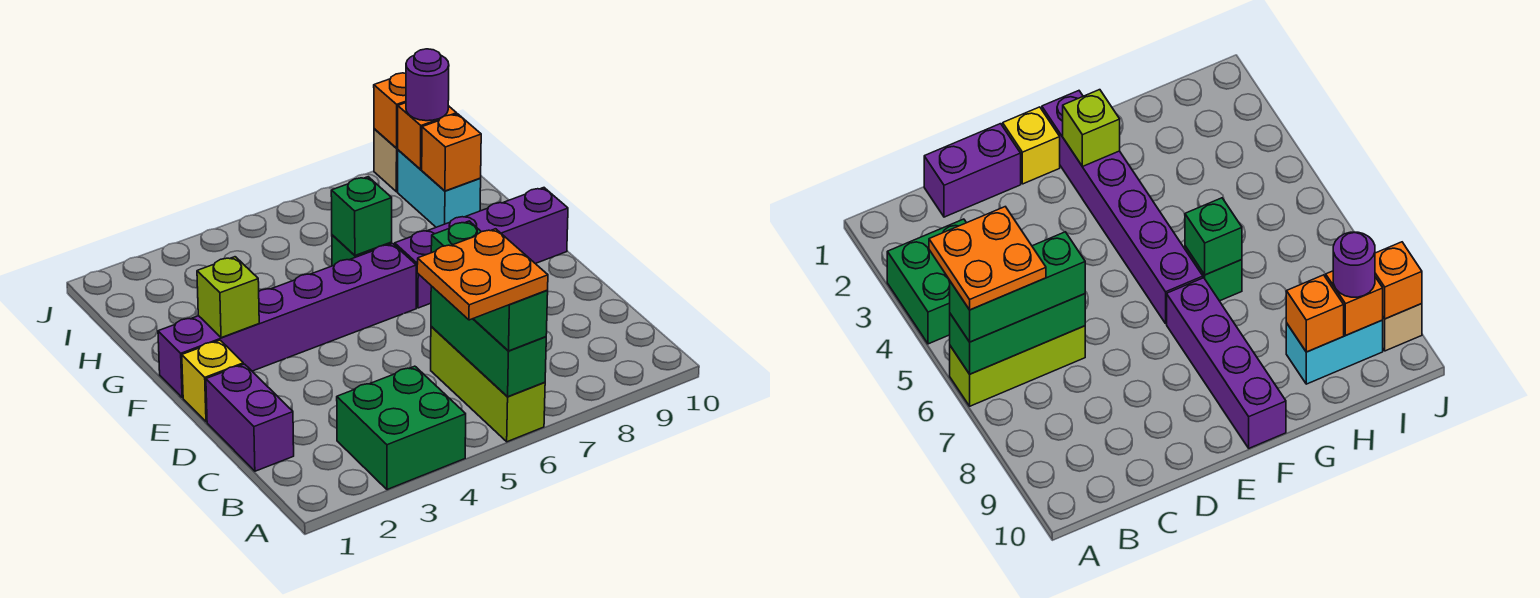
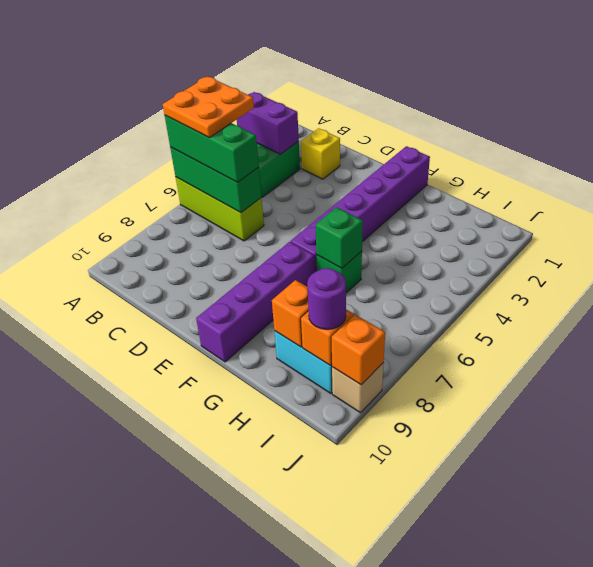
purple brick C1:D1 level 1 -> purple brick A3:B3 level 2
yellow brick E1 level 1 -> yellow brick C2 level 1
lime brick F2 level 2 -> none

